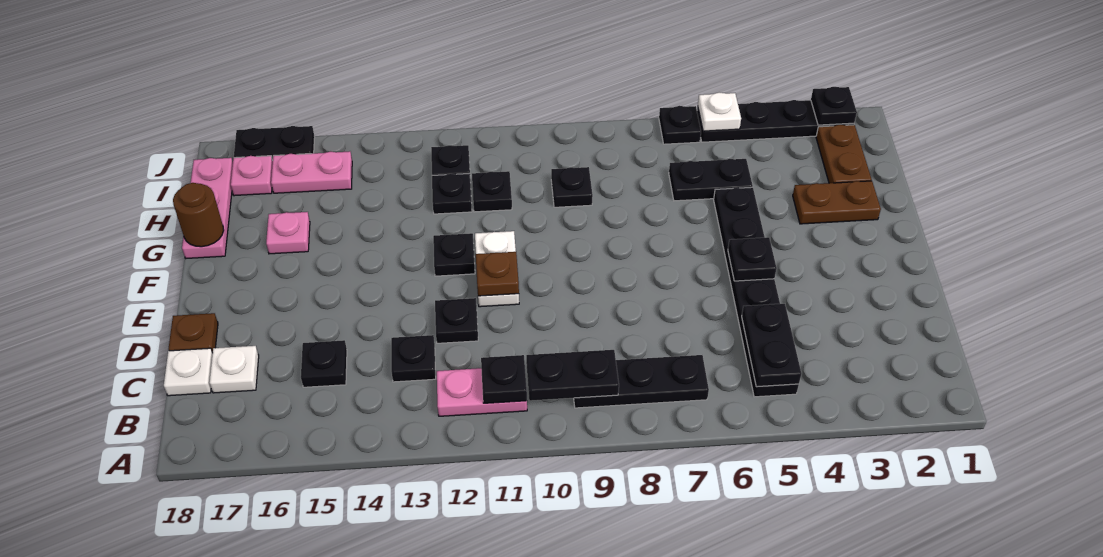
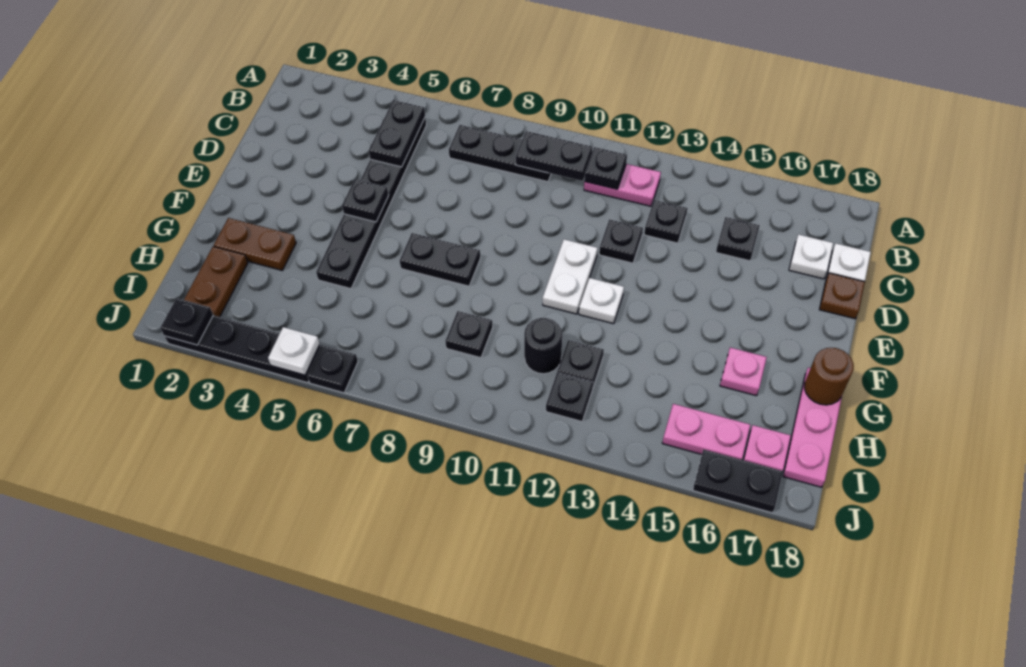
brown plate E11 level 2 -> none
black plate F12 level 1 -> white plate F12 level 1
black plate H5:H6 level 1 -> black plate F7:F8 level 1
black plate H11 level 1 -> black round brick H11 level 1

